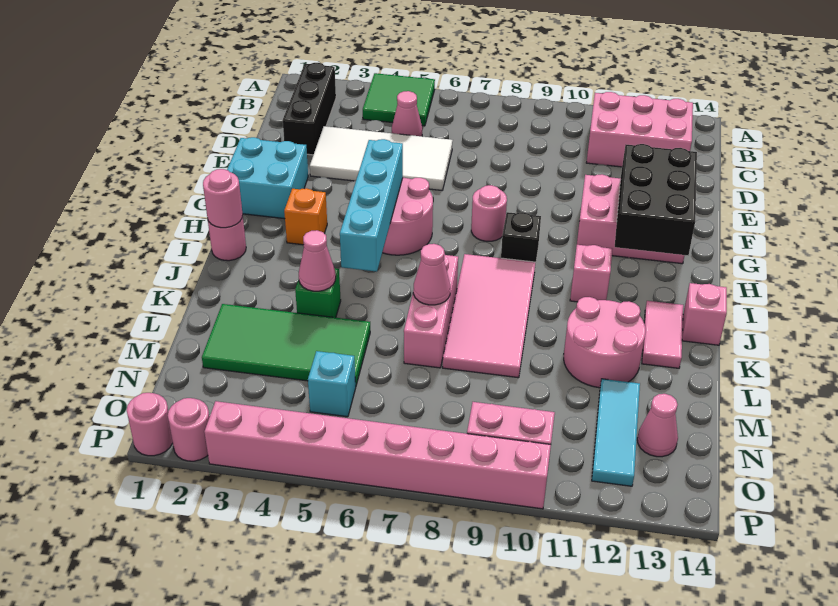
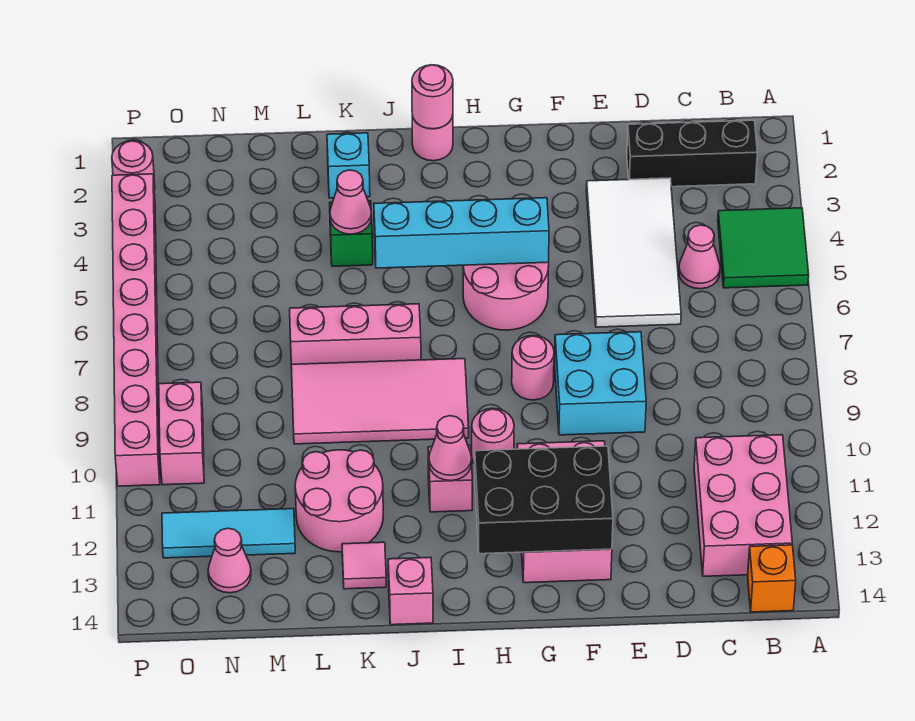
cyan brick F1:G2 level 1 -> cyan brick E8:F9 level 1
orange brick H3 level 1 -> orange brick B14 level 1
black brick H9 level 1 -> none
pink tile J13:K13 level 1 -> pink tile K13 level 1
pink cone K7 level 2 -> pink cone I11 level 2
green tile L2:M5 level 1 -> none
cyan brick N5 level 1 -> cyan brick K2 level 1
pink round brick P1 level 1 -> pink round brick H10 level 1

